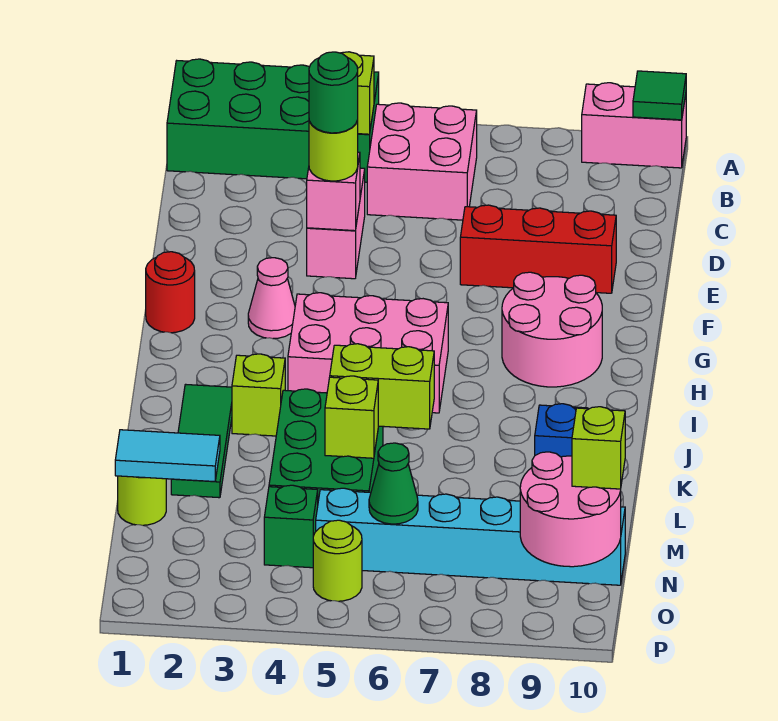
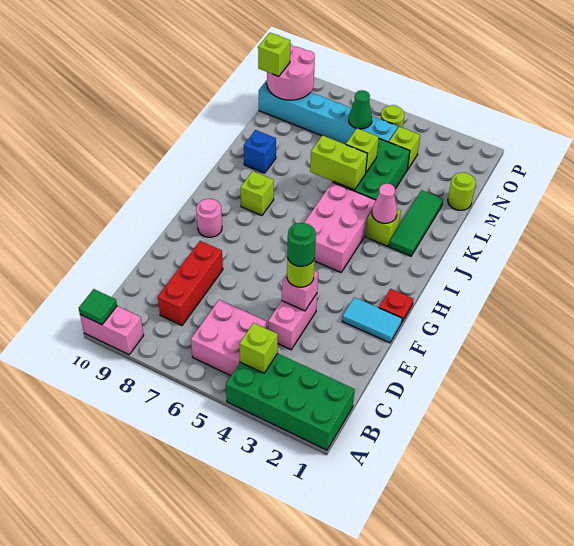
red brick E7:E9 level 1 -> red brick C8:E8 level 1
red round brick G1 level 1 -> red plate G1 level 1
pink cone G3 level 1 -> pink cone J3 level 2
pink round brick G8:H9 level 1 -> pink round brick G9 level 1
pink brick H4:I6 level 1 -> pink brick H4:J5 level 1
none -> lime brick I8 level 1
cyan tile M1:M2 level 2 -> cyan tile F1:F2 level 1
green brick N4 level 1 -> lime brick N4 level 1

